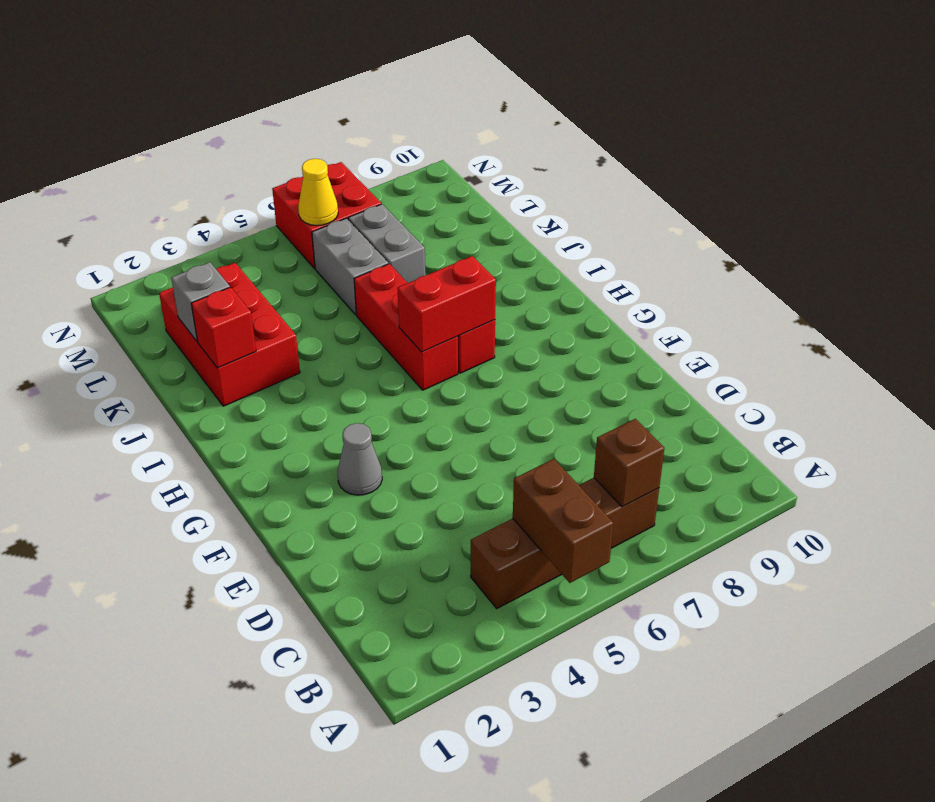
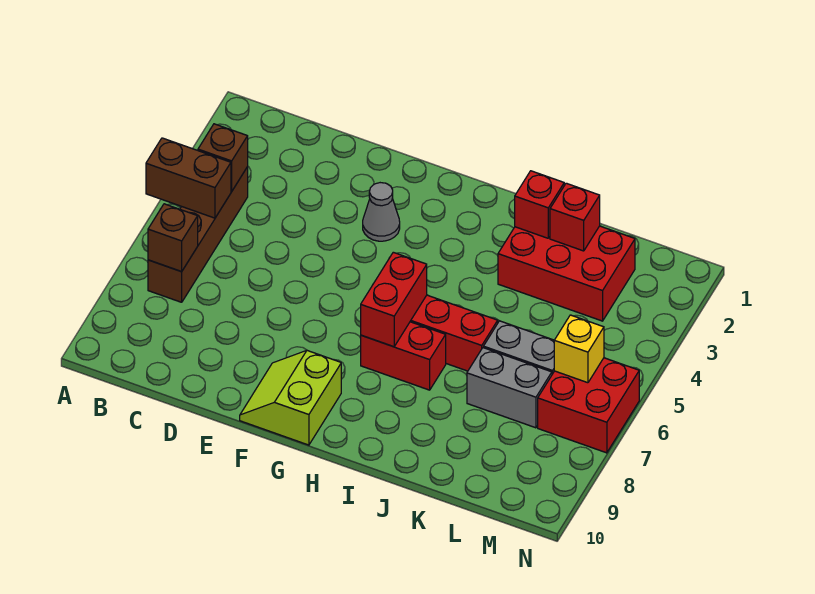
none -> brown brick B4 level 2
none -> lime slope F9:G10 level 1 top G
grey brick K2 level 2 -> red brick K2 level 2
yellow cone M6 level 2 -> yellow brick M6 level 2

